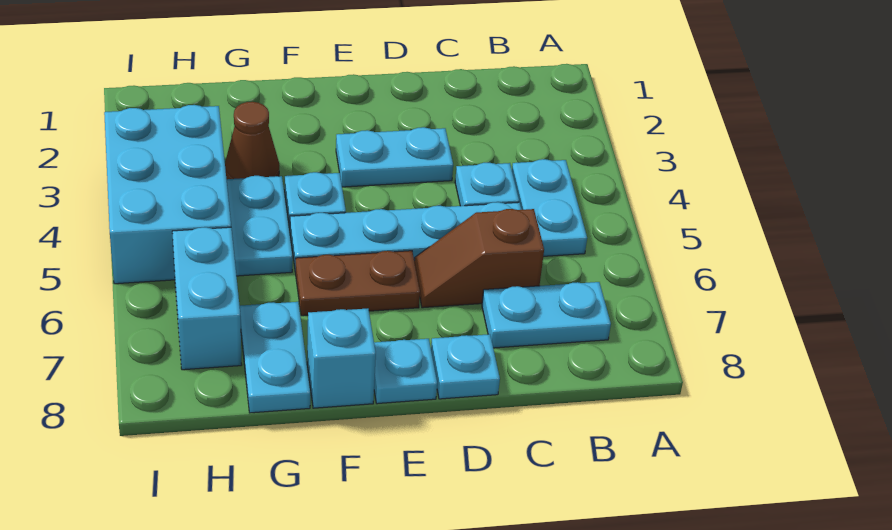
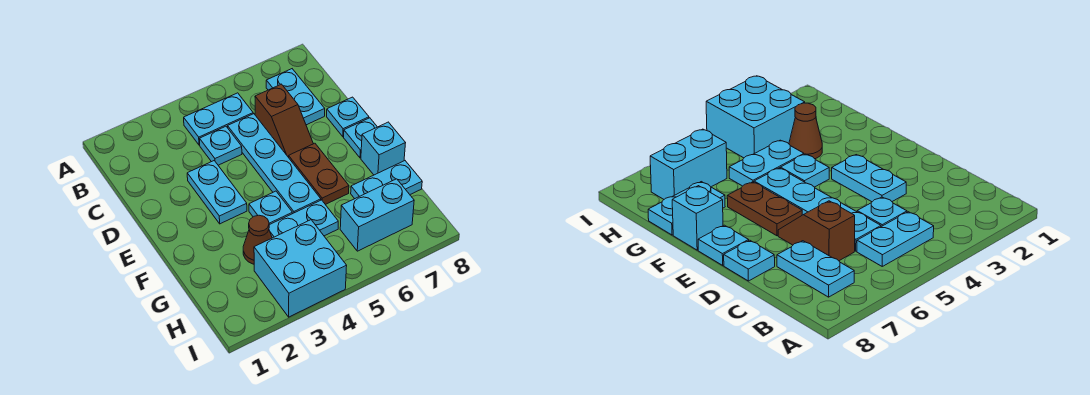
cyan brick H3:I5 level 1 -> cyan brick H3:I4 level 1

